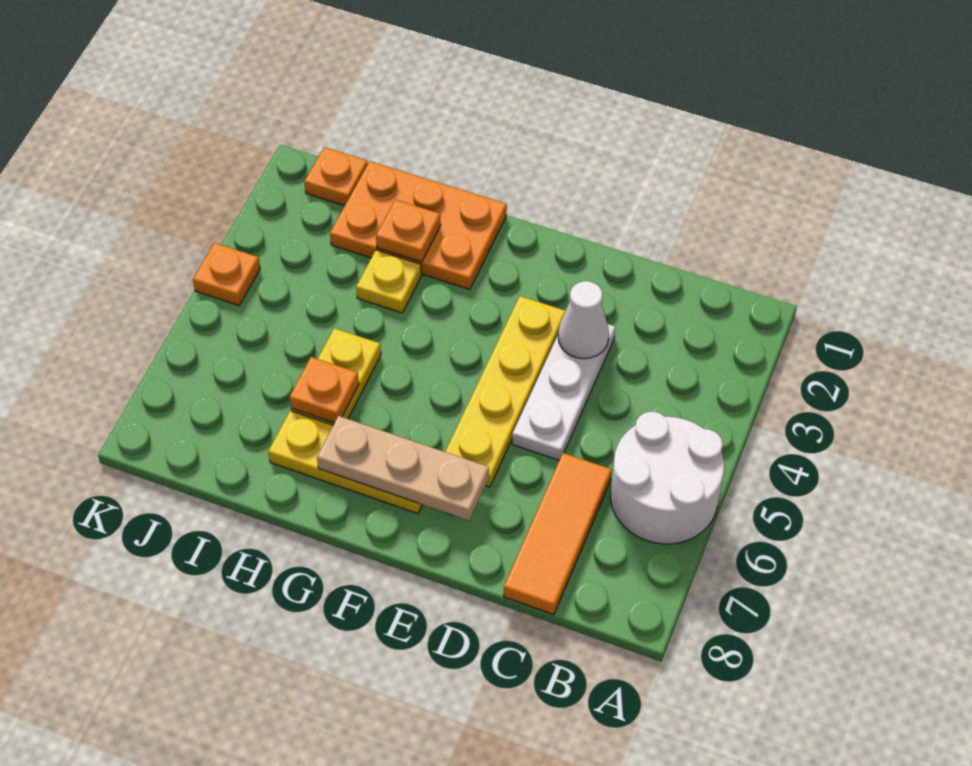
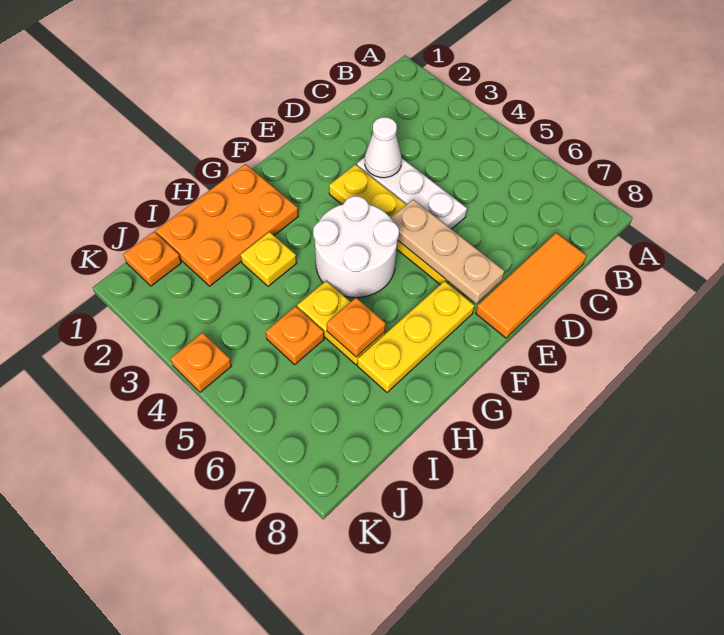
white round brick A5:B6 level 1 -> white round brick F4:G5 level 1
orange tile C6:C8 level 1 -> orange tile C8:E8 level 1
tan plate E7:G7 level 2 -> tan plate E5:E7 level 2
orange plate H2 level 2 -> orange plate I5 level 1

